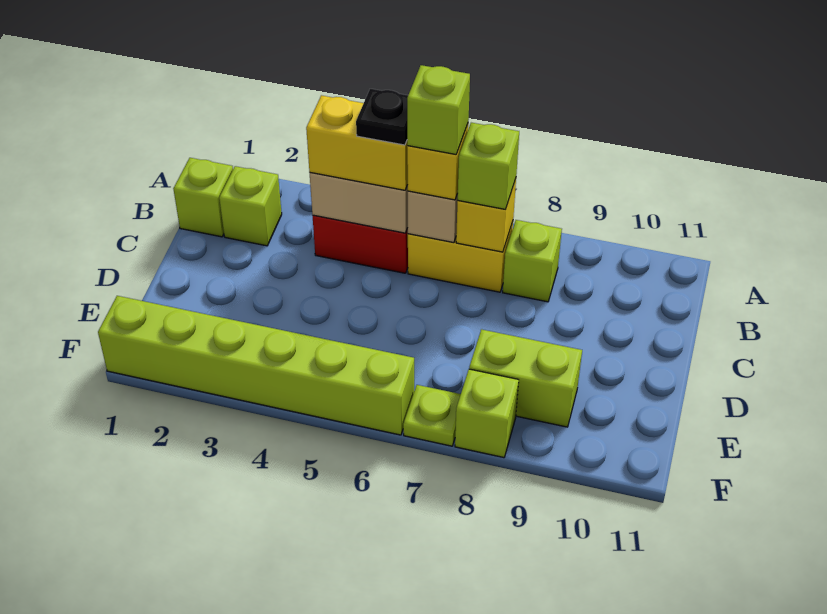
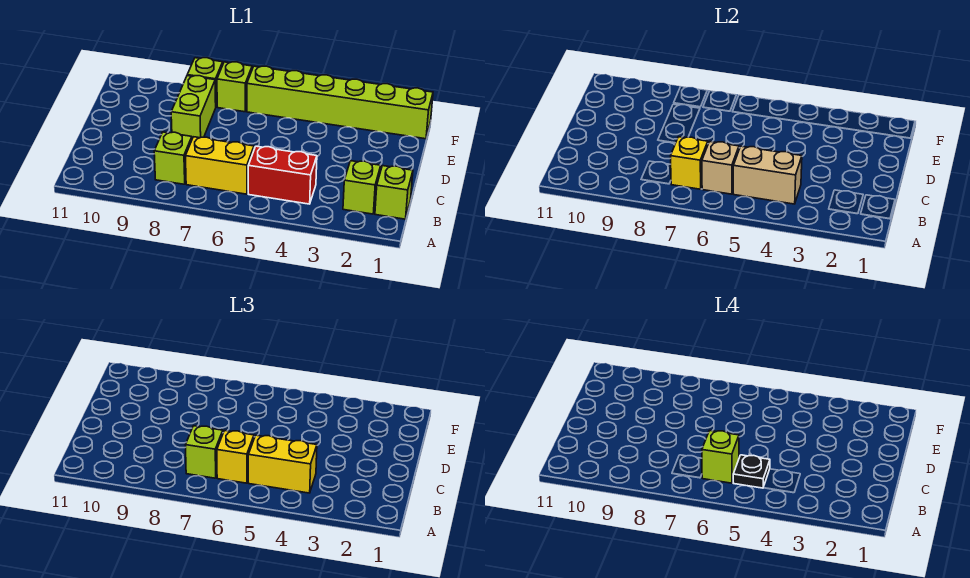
lime brick E8:E9 level 1 -> lime brick D8:E8 level 1
lime plate F7 level 1 -> lime brick F7 level 1

